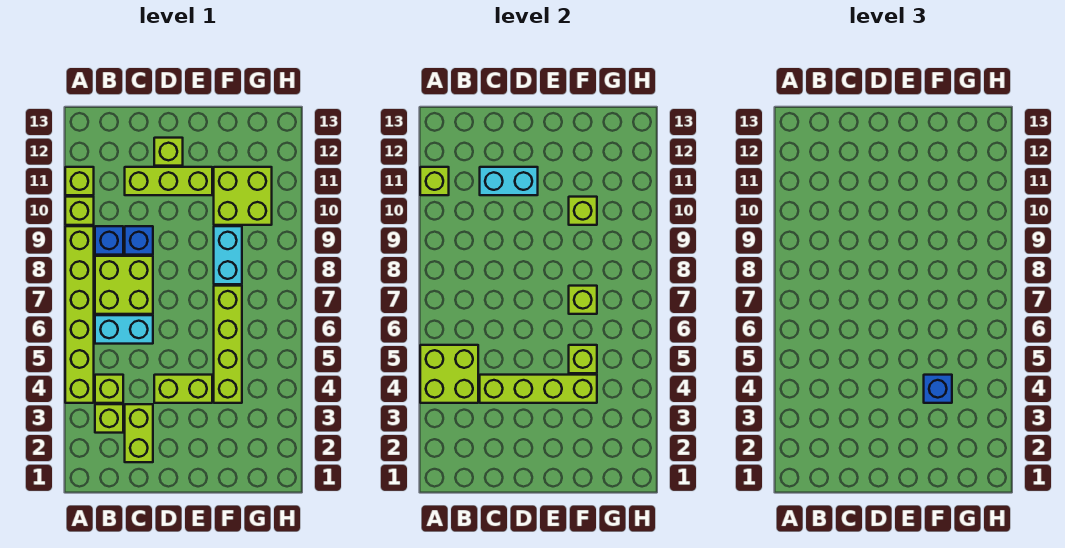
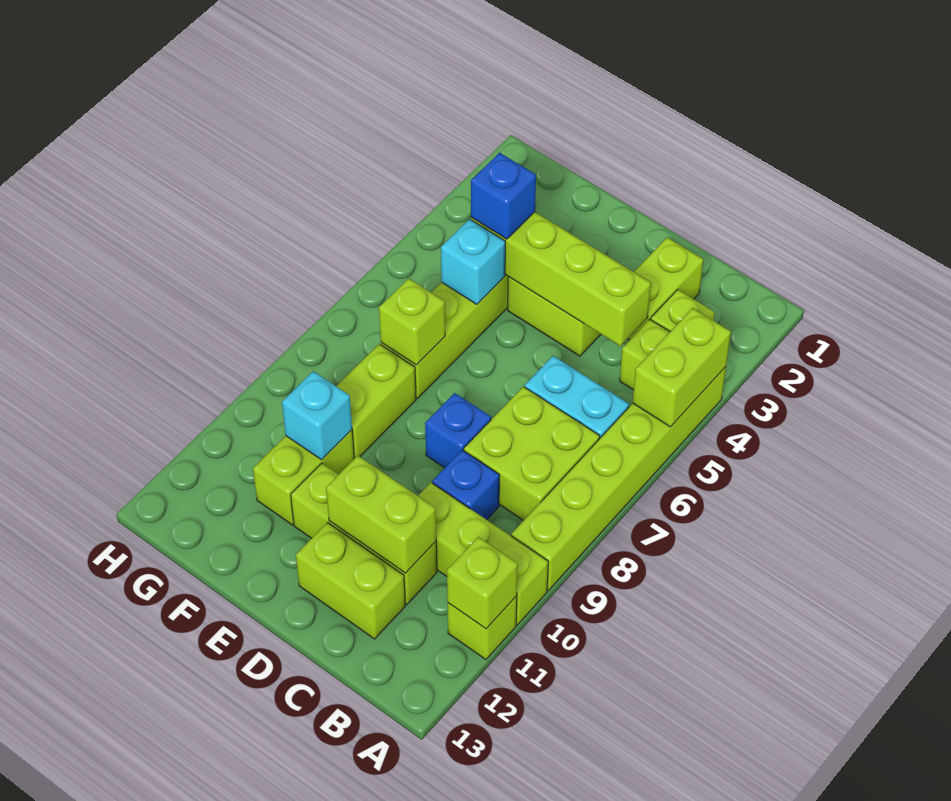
lime brick A4:B5 level 2 -> lime brick A4:A5 level 2
lime brick A10 level 1 -> lime brick A10:C10 level 1
blue brick B9 level 1 -> blue brick D8 level 1
cyan brick C11:D11 level 2 -> lime brick C11:D11 level 2
lime brick D12 level 1 -> lime brick C12:D12 level 1
lime brick F5 level 2 -> cyan brick F5 level 2
cyan brick F8:F9 level 1 -> lime brick F8:F9 level 1
lime brick F10:G11 level 1 -> lime brick F10:F11 level 1
lime brick F10 level 2 -> cyan brick F10 level 2

